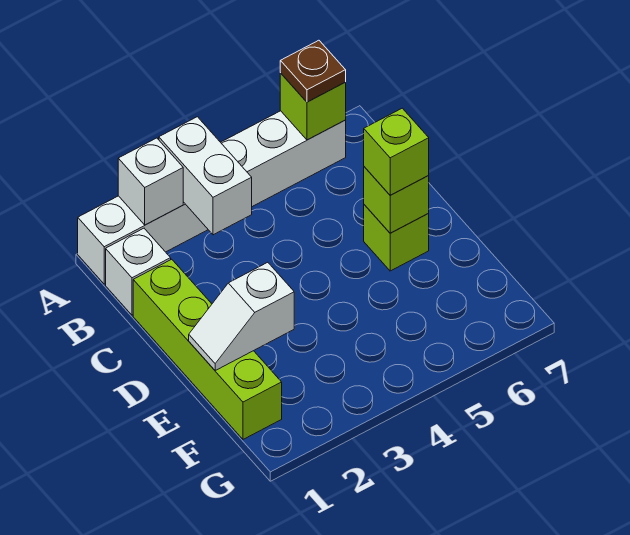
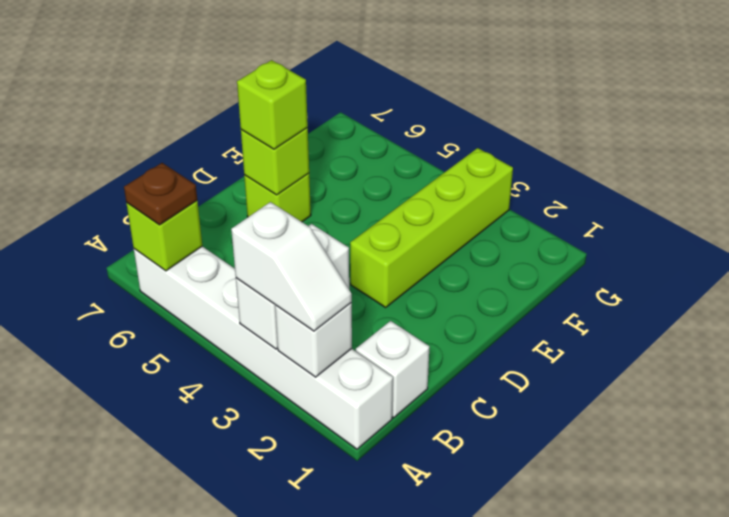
lime brick C1:F1 level 1 -> lime brick D3:G3 level 1
white slope E1:E2 level 2 top 2 -> white slope A2:A3 level 3 top 3

